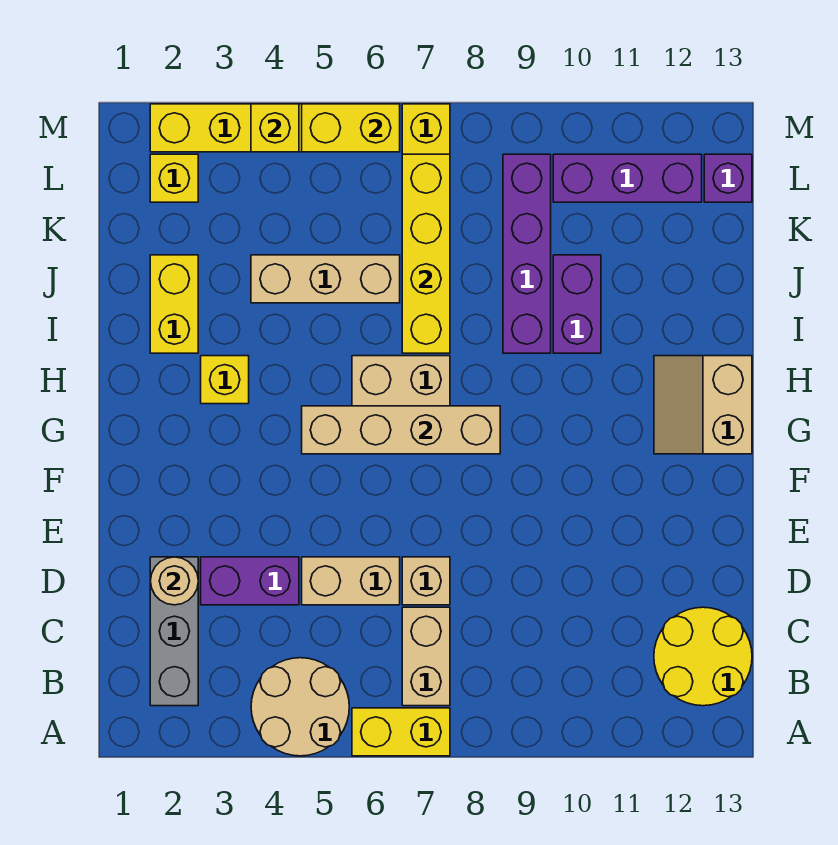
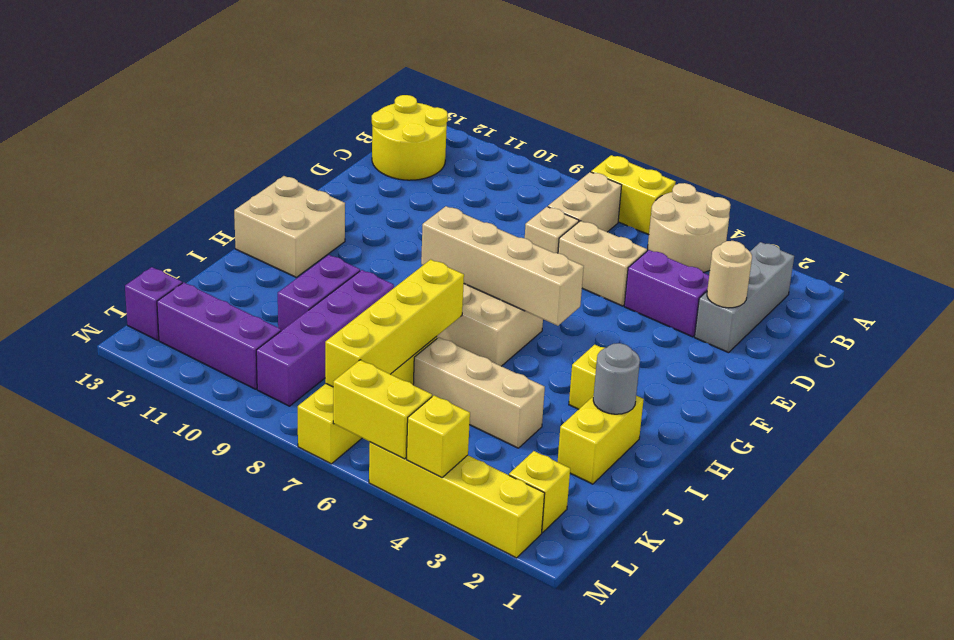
tan slope G12:H13 level 1 top 13 -> tan brick G12:H13 level 1
none -> grey round brick I2 level 2

